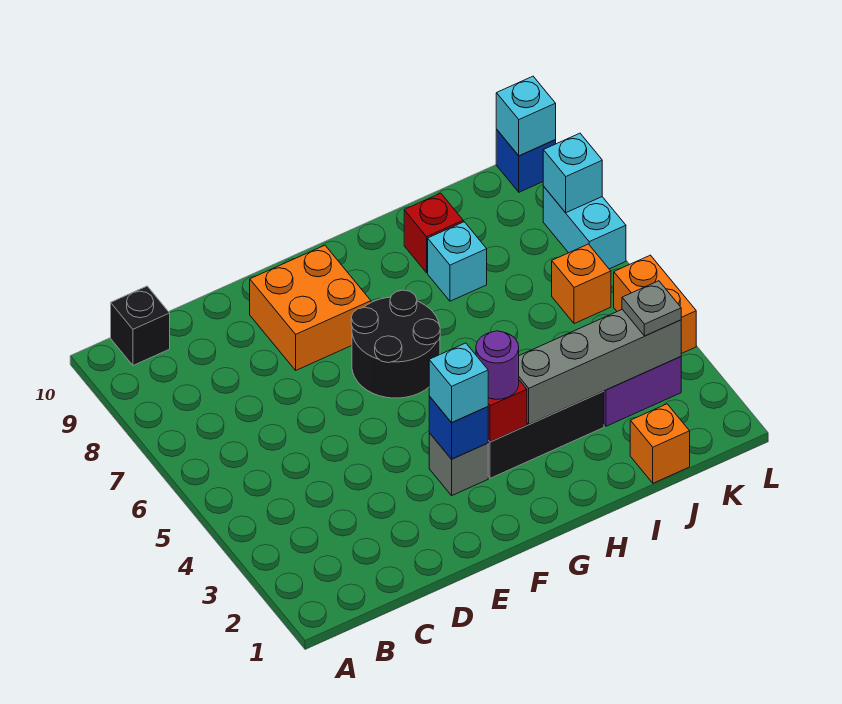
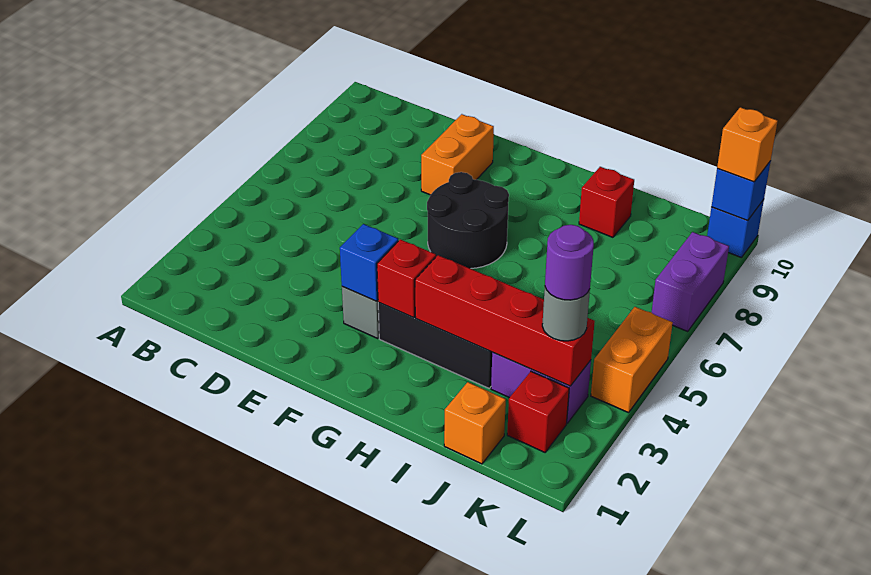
black brick B10 level 1 -> none
orange brick E8:F9 level 1 -> orange brick E8:E9 level 1
cyan brick F3 level 3 -> none
purple round brick G3 level 3 -> purple round brick K3 level 4
grey brick H3:K3 level 2 -> red brick H3:K3 level 2
cyan brick I8 level 1 -> none
none -> red brick K2 level 1
grey plate K3 level 3 -> grey round brick K3 level 3
orange brick K6 level 1 -> orange brick L10 level 3
cyan brick L7:L8 level 1 -> purple brick L7:L8 level 1
cyan brick L8 level 2 -> none
cyan brick L10 level 2 -> blue brick L10 level 2

